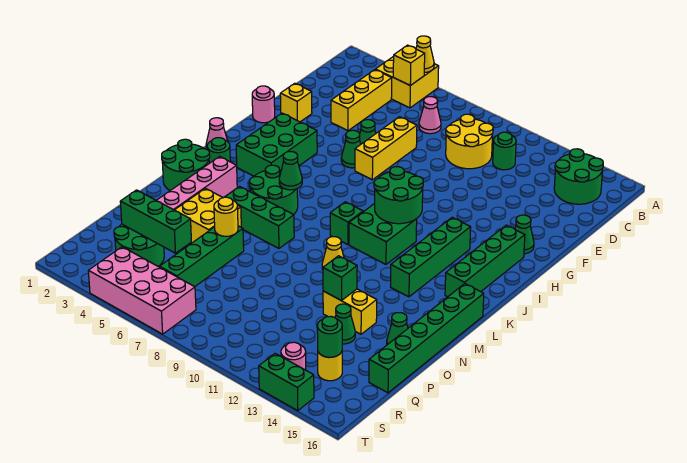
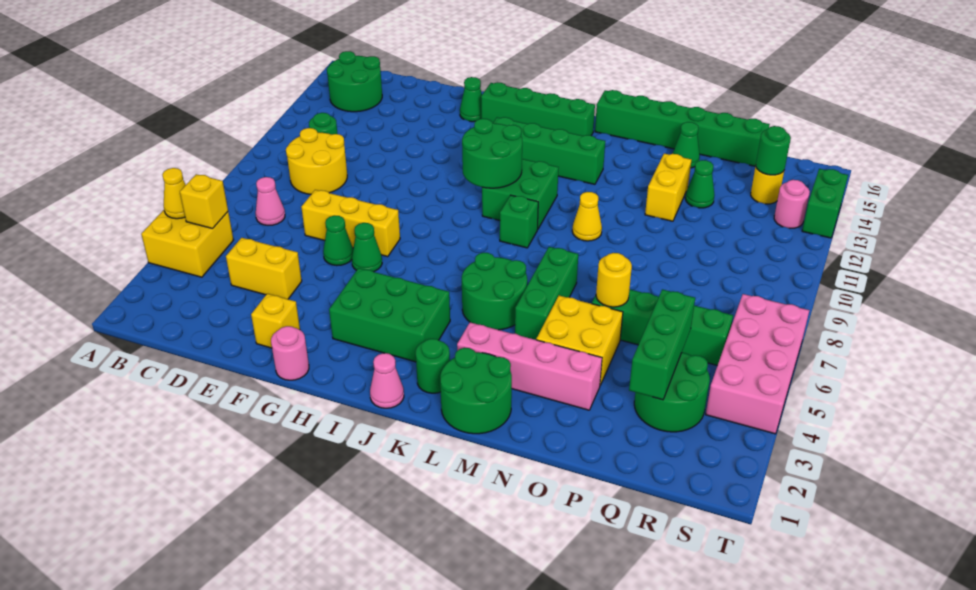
yellow brick C4:E4 level 1 -> yellow brick D4:E4 level 1
green cone K6 level 2 -> none
green brick O12 level 2 -> none

